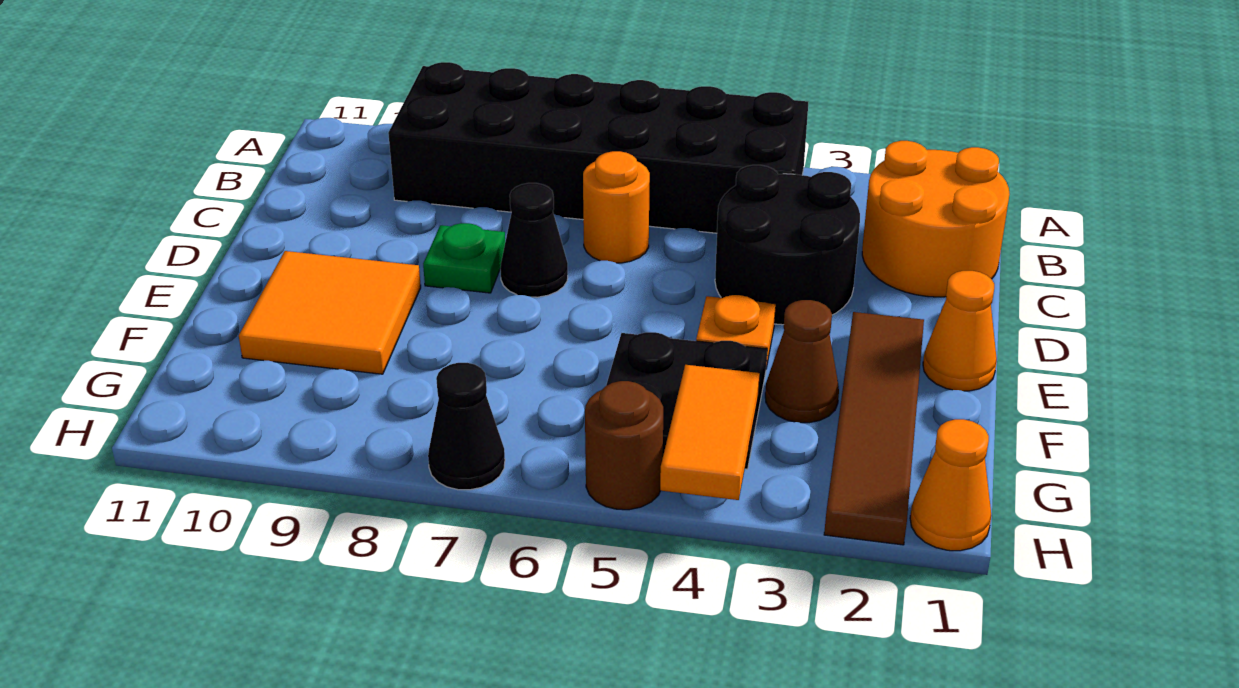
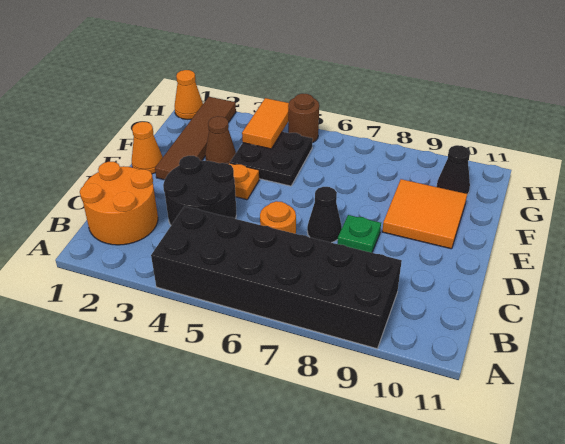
black cone H7 level 1 -> black cone G10 level 1

